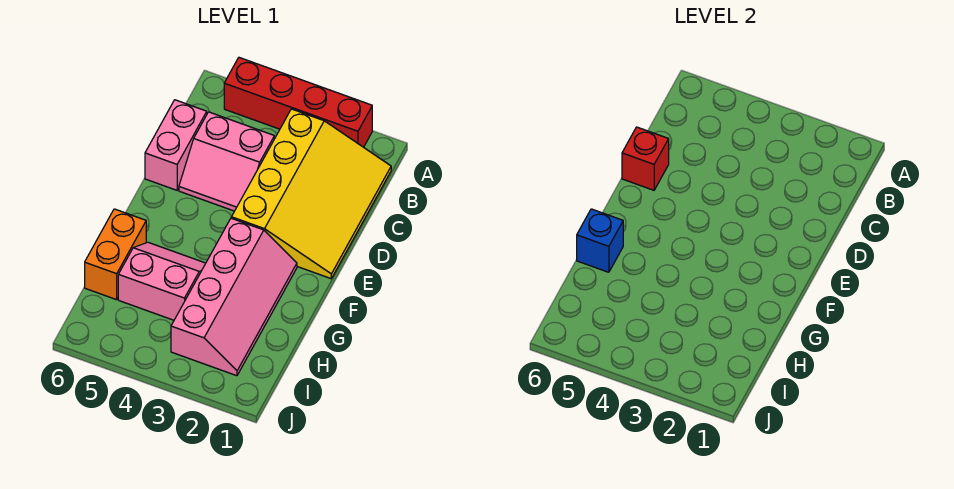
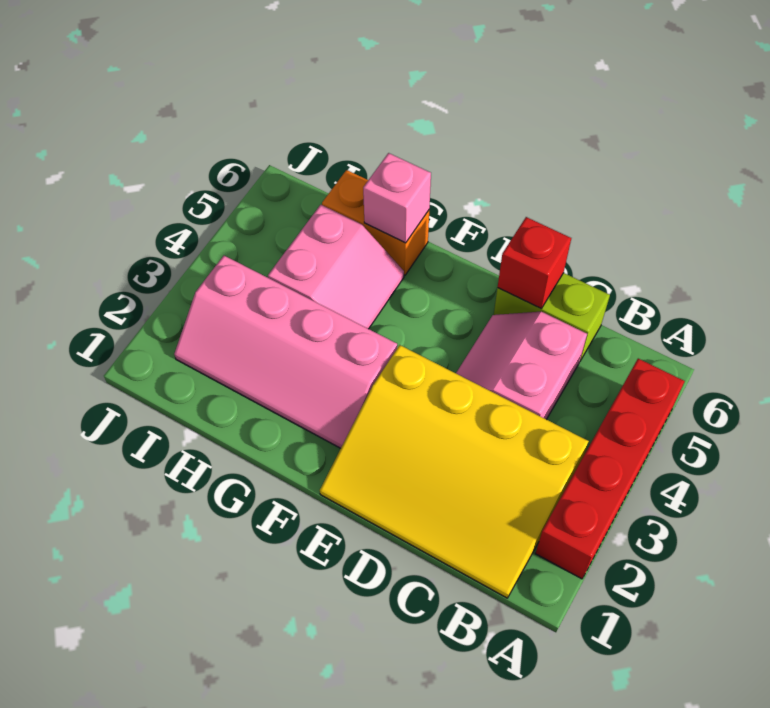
pink brick C6:D6 level 1 -> lime brick C6:D6 level 1
blue brick G6 level 2 -> pink brick G6 level 2

